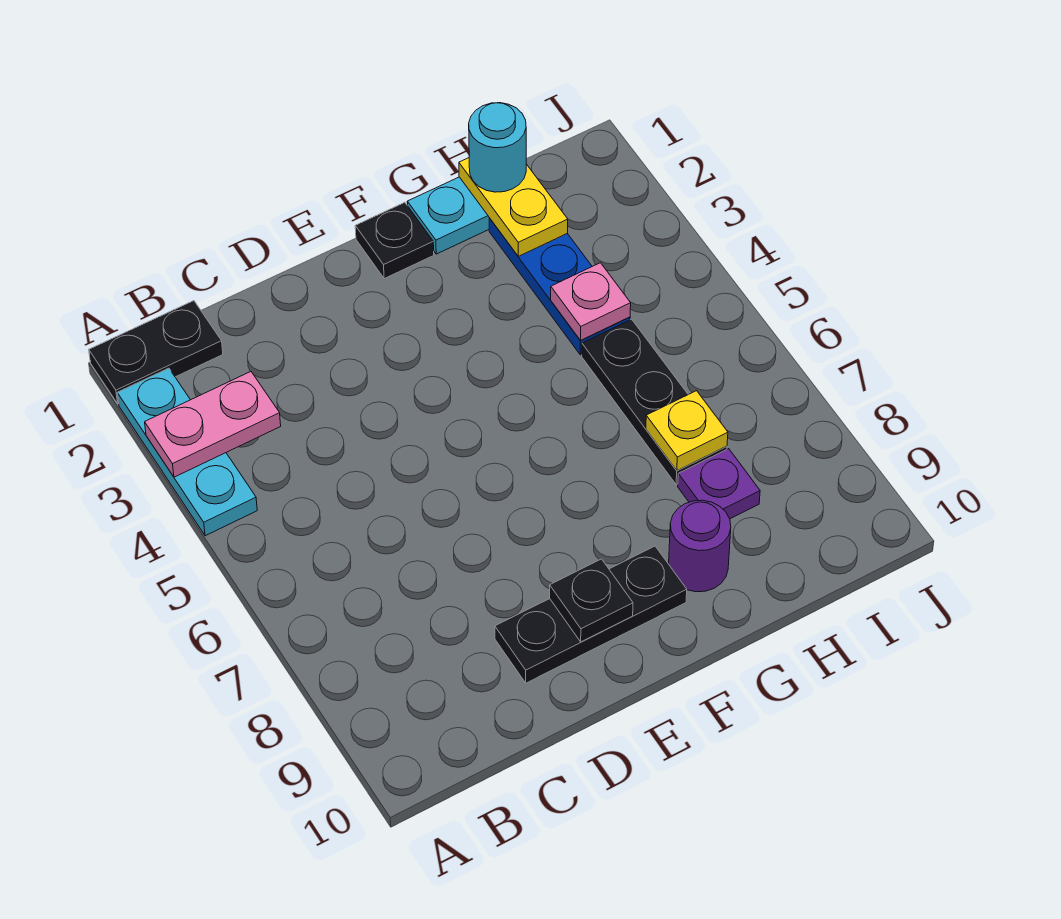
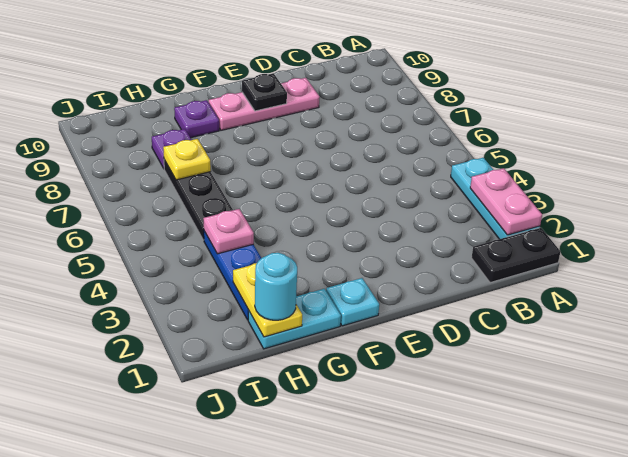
pink plate A3:B3 level 2 -> pink plate A2:A3 level 2
black plate D9:F9 level 1 -> pink plate D9:F9 level 1
black plate F1 level 1 -> cyan plate F1 level 1
purple round brick G9 level 1 -> purple plate G9 level 1

